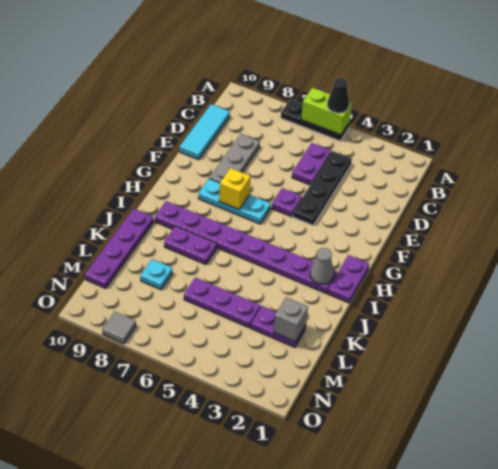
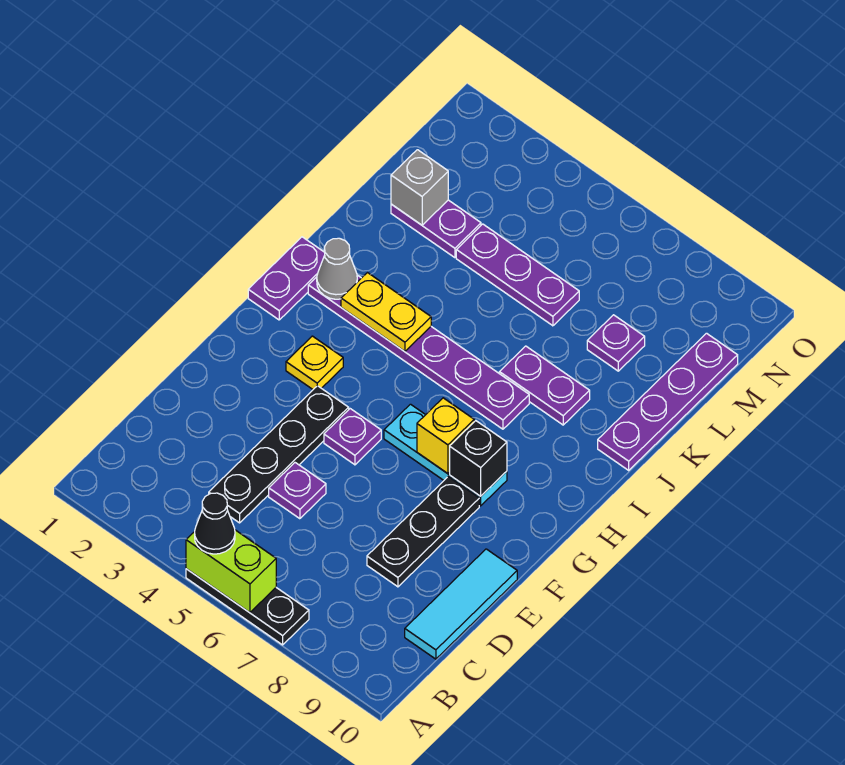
purple plate C5:D5 level 1 -> purple plate D5 level 1
grey plate D8:F8 level 1 -> black plate D8:F8 level 1
none -> yellow plate G3 level 1
none -> black brick G8 level 2
purple plate I2:I9 level 1 -> purple plate I2:I7 level 1
none -> yellow plate I3:I4 level 2
cyan plate L8 level 1 -> purple plate L8 level 1
grey tile O8 level 1 -> none

